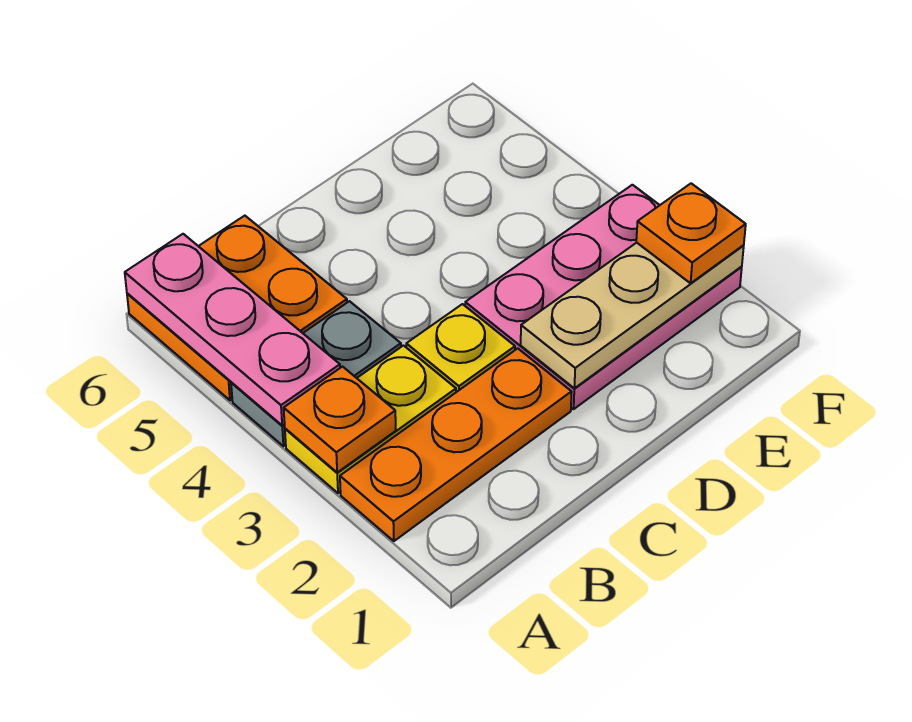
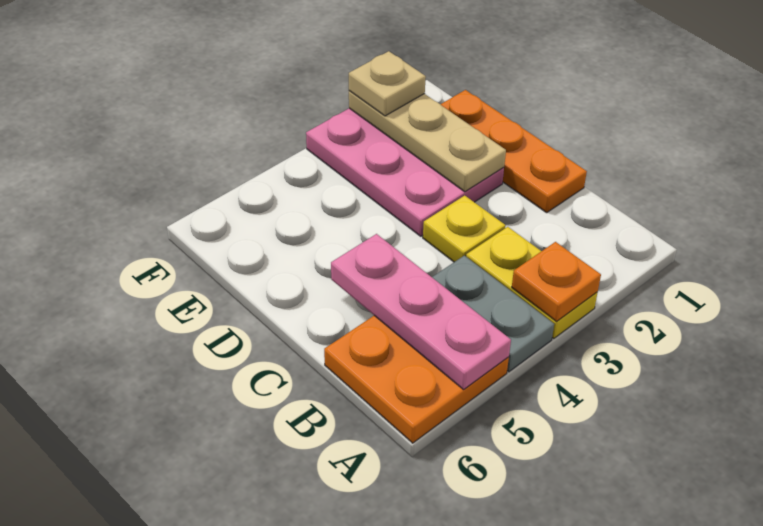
orange plate A2:C2 level 1 -> orange plate C1:E1 level 1
pink plate A4:A6 level 2 -> pink plate A5:C5 level 2
orange plate F2 level 3 -> tan plate F2 level 3

